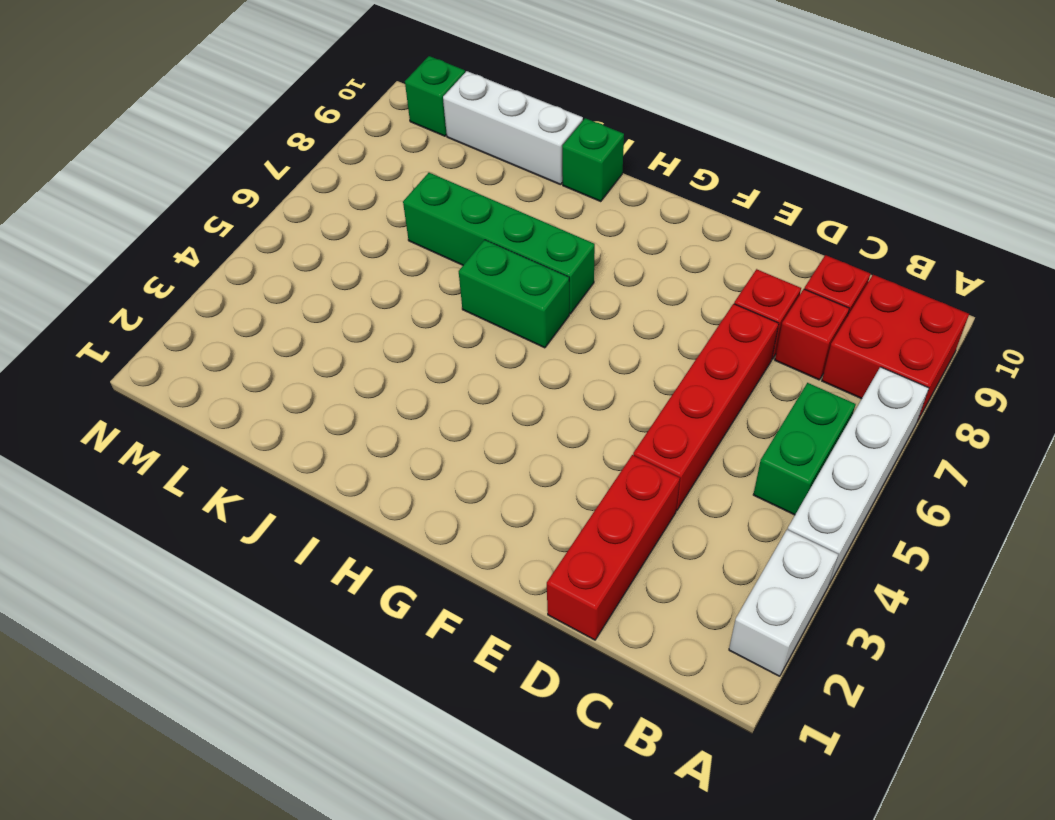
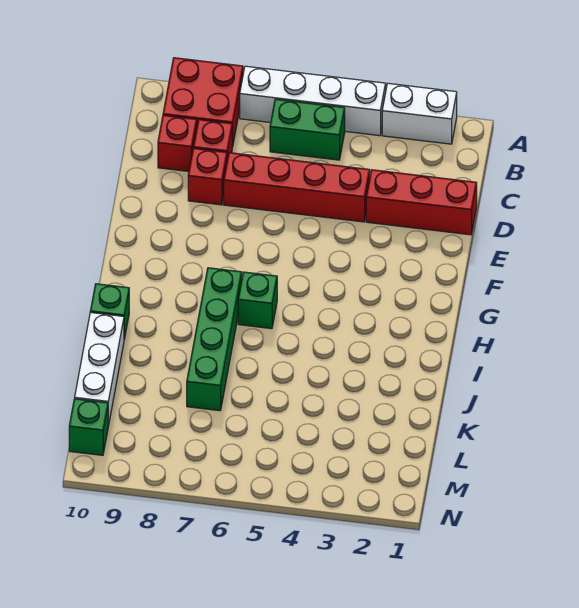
green brick H6:I6 level 1 -> green brick H6 level 1

